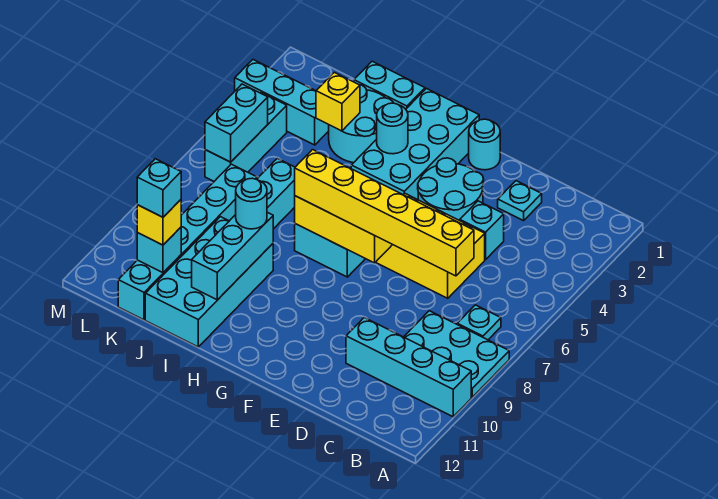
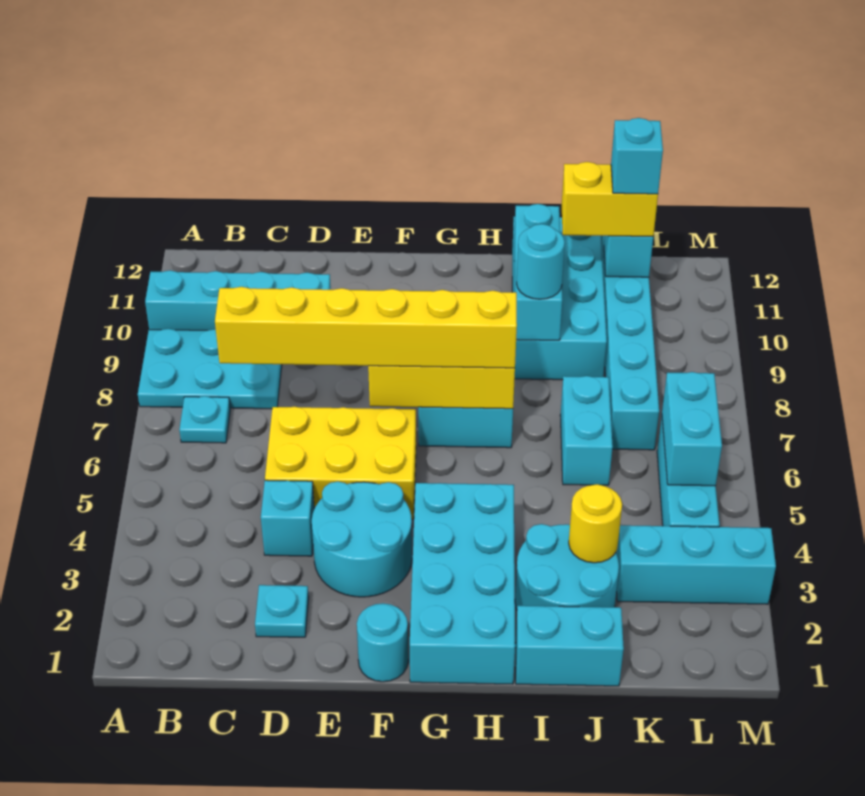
cyan round brick H3 level 2 -> none
yellow brick J3 level 2 -> yellow round brick J3 level 2
yellow brick K11 level 3 -> yellow brick J11:K11 level 3

